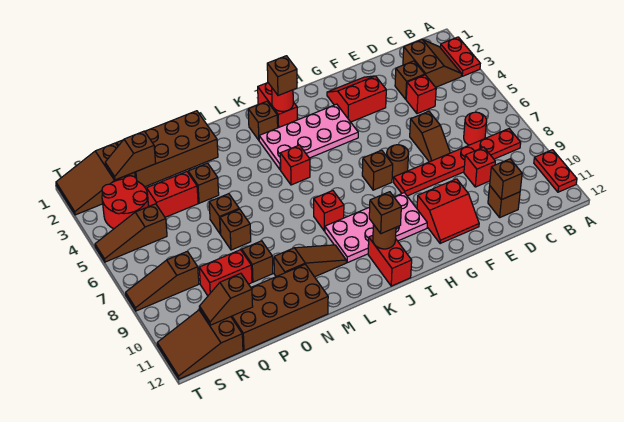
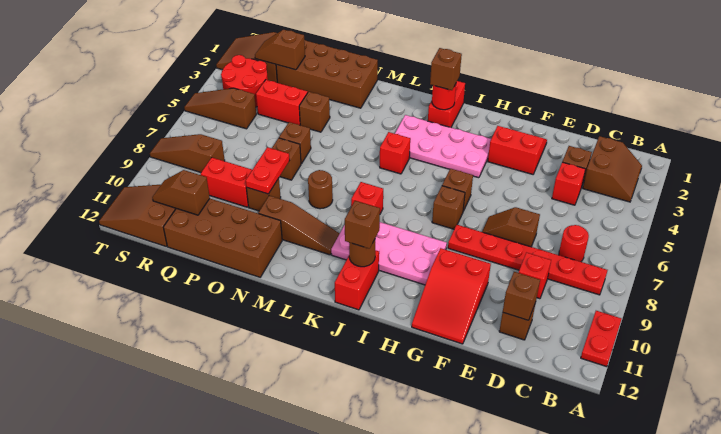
red plate A2:A3 level 1 -> red plate O8:O9 level 2
brown slope E6:E7 level 1 top 6 -> brown slope E7:F7 level 1 top E
red slope F10:G11 level 1 top 10 -> red slope F10:G12 level 1 top 10
brown round brick G7 level 1 -> brown round brick M8 level 1
brown brick K2 level 1 -> brown brick H6 level 1

